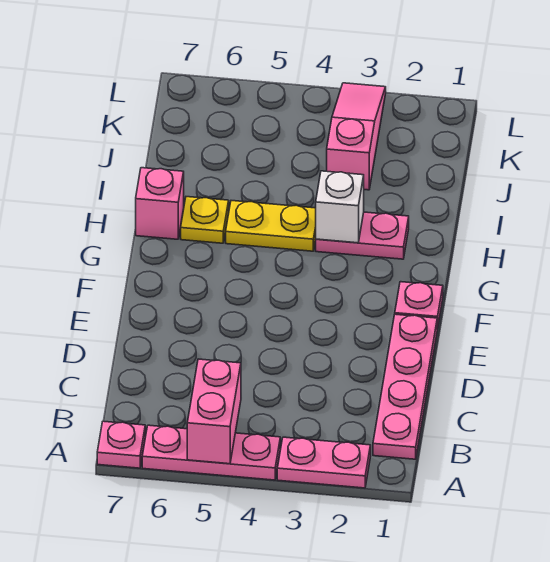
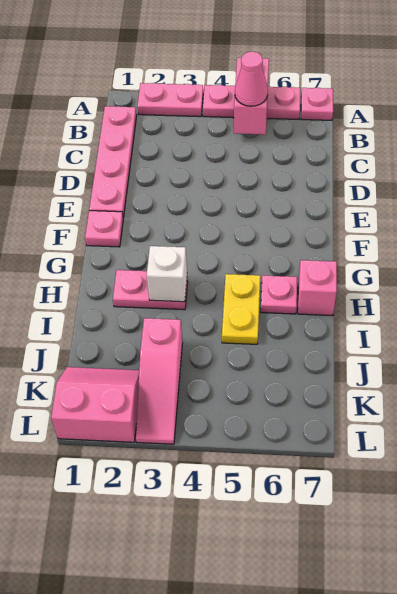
none -> pink cone B5 level 3
yellow plate H4:H5 level 1 -> yellow plate H5:I5 level 1
yellow plate H6 level 1 -> pink plate H6 level 1
none -> pink slope K1:L2 level 1 top L

